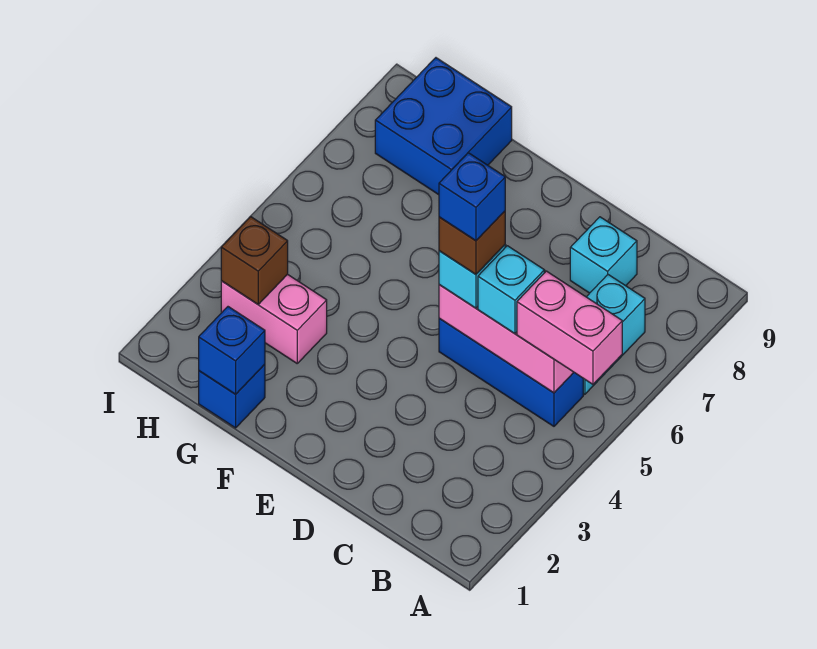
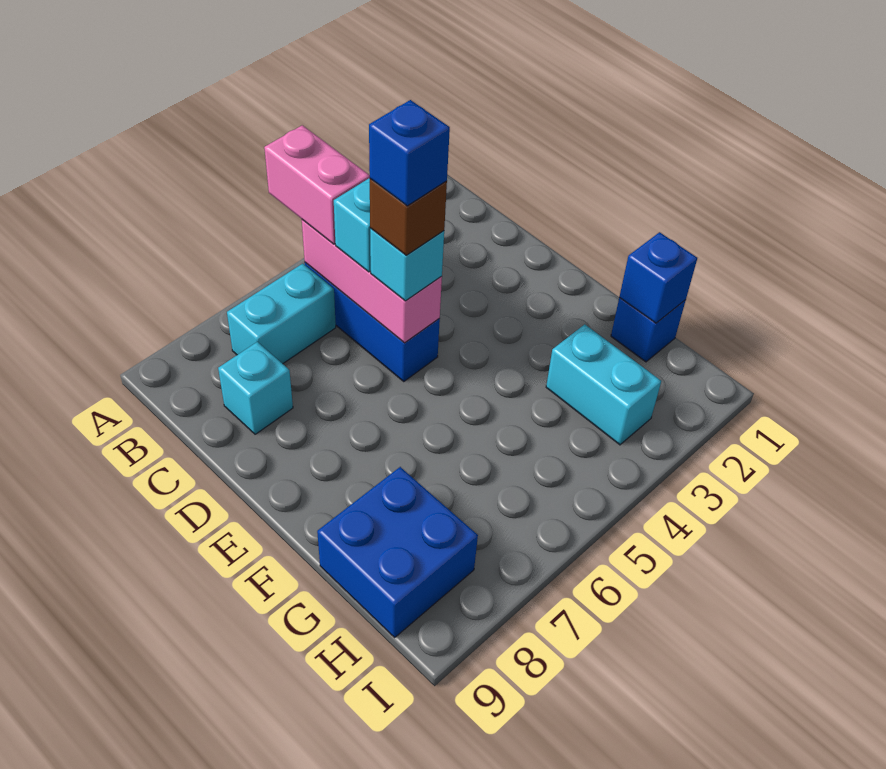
pink brick G3:H3 level 1 -> cyan brick G3:H3 level 1
brown brick H3 level 2 -> none

